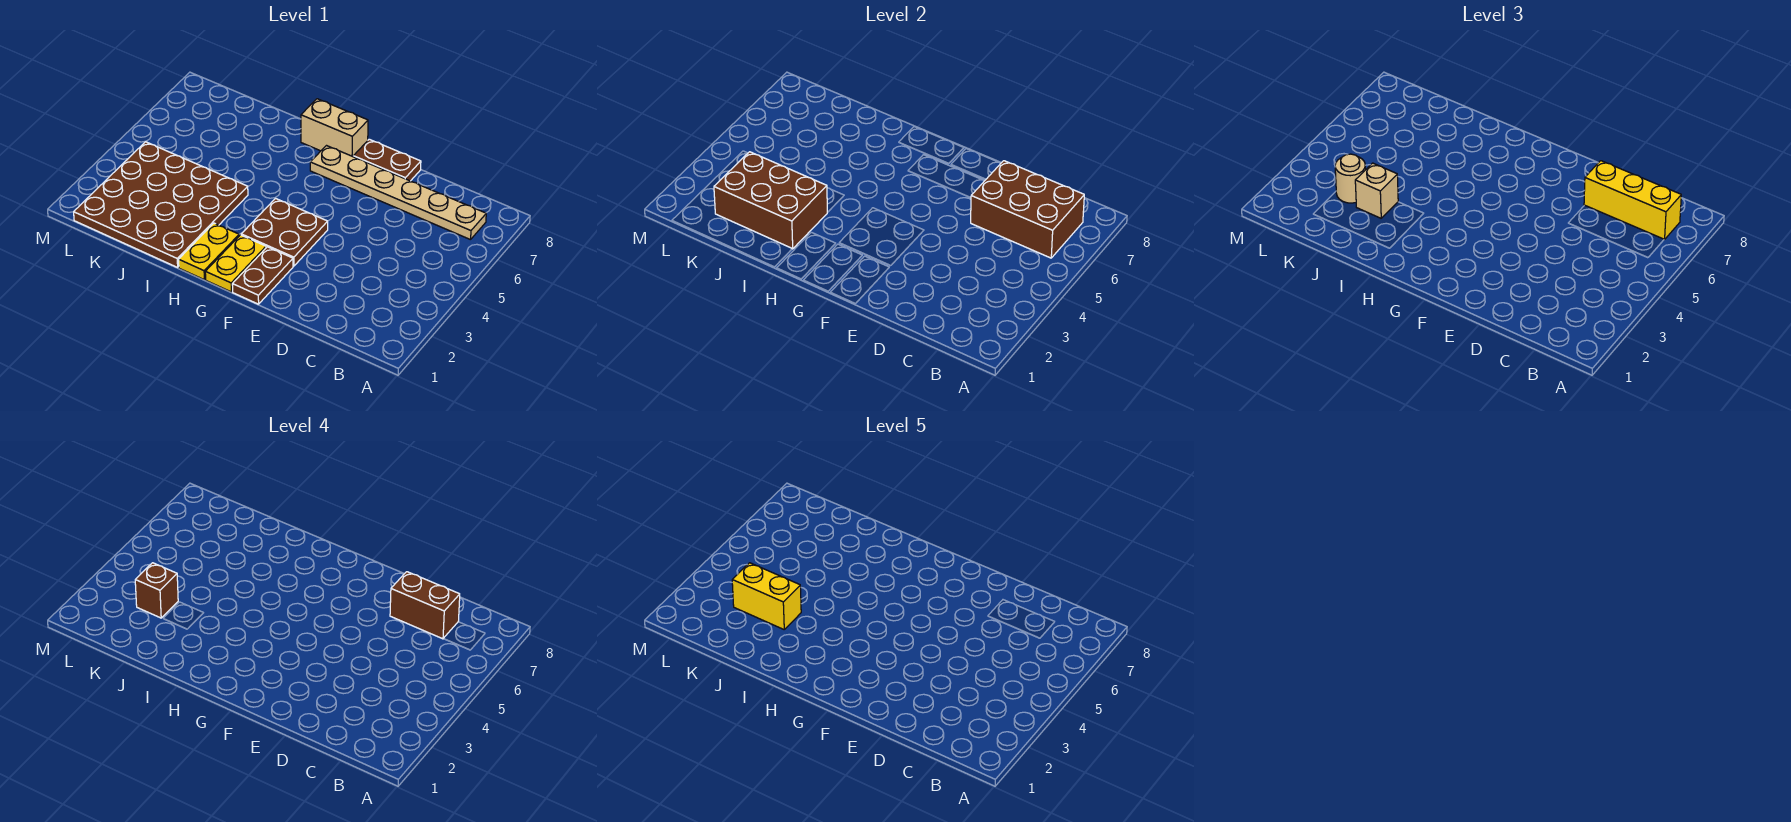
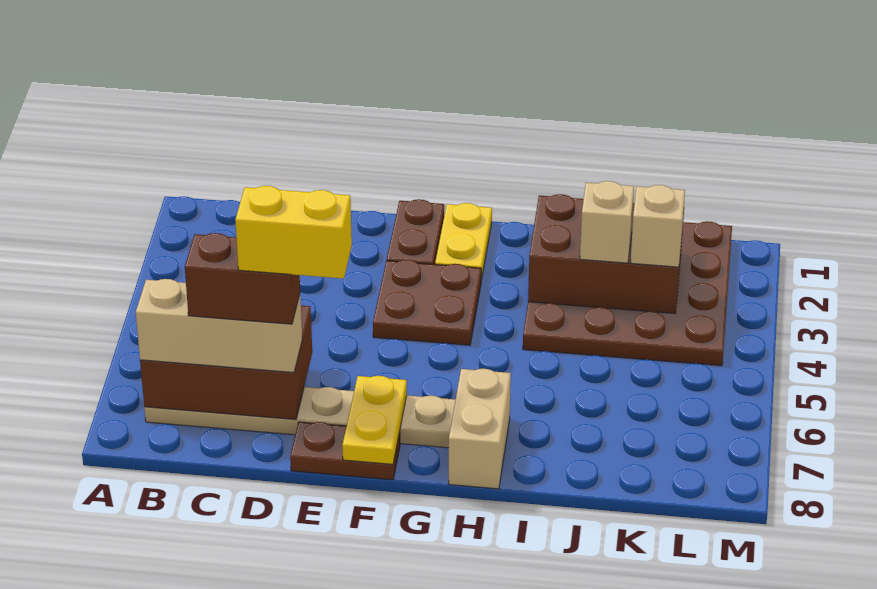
yellow brick B7:D7 level 3 -> tan brick B7:D7 level 3
tan brick G8:H8 level 1 -> tan brick H7:H8 level 1
yellow plate H1:H2 level 1 -> yellow plate F7:F8 level 2
yellow brick J3:K3 level 5 -> yellow brick D7:E7 level 5
tan round brick K3 level 3 -> tan brick K3 level 3
brown brick K3 level 4 -> none

